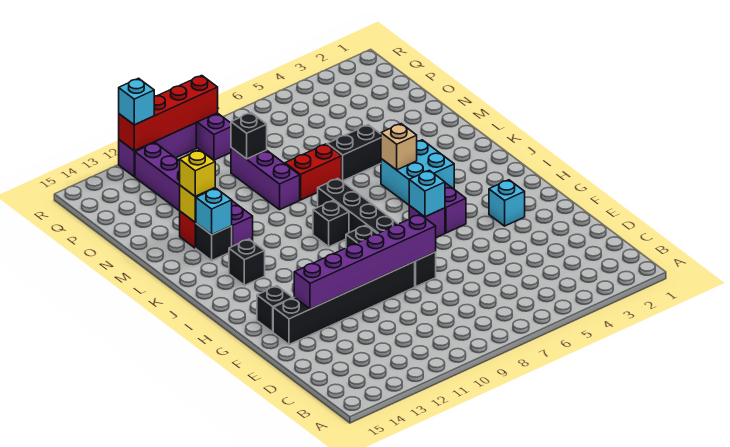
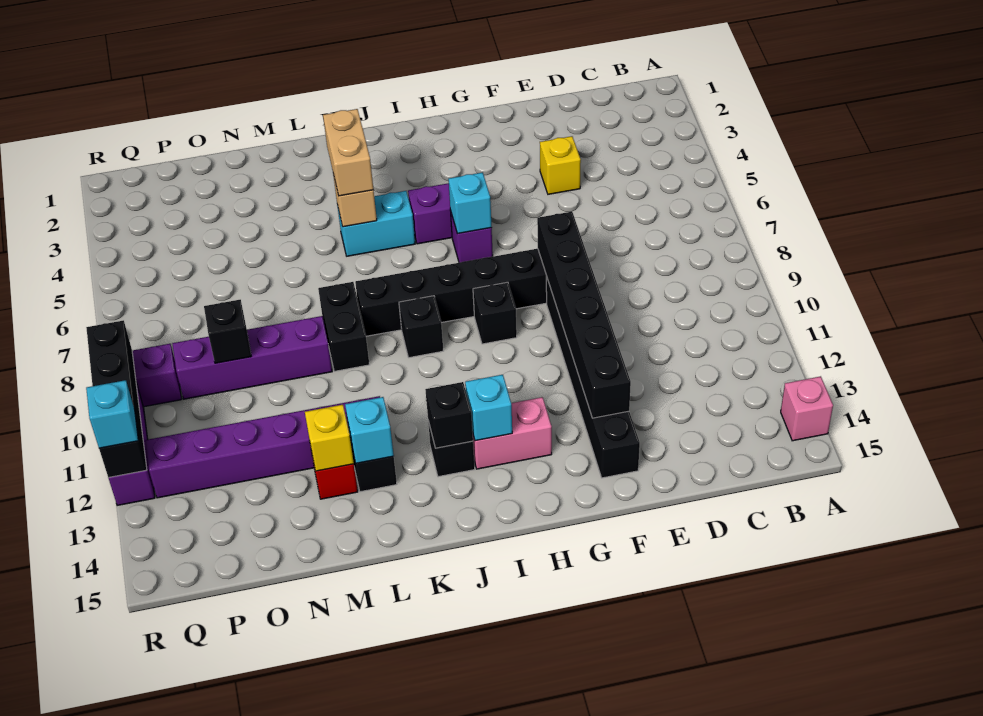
none -> pink brick A14 level 1
purple brick F8:F13 level 2 -> black brick F8:F13 level 2
cyan brick G3 level 1 -> cyan brick I13 level 2
black brick G14 level 1 -> black brick J13 level 2
none -> pink brick H13:I13 level 1
cyan brick J4:K5 level 1 -> cyan brick J5:K5 level 1
none -> tan brick K4:K5 level 3
black brick M5:M6 level 1 -> black brick L8:L9 level 1
red brick M7:M8 level 1 -> none
purple brick M9:O9 level 1 -> purple brick M9:P9 level 1
yellow brick M13 level 3 -> yellow brick E4 level 1
red brick R9:R12 level 2 -> black brick R9:R12 level 2

